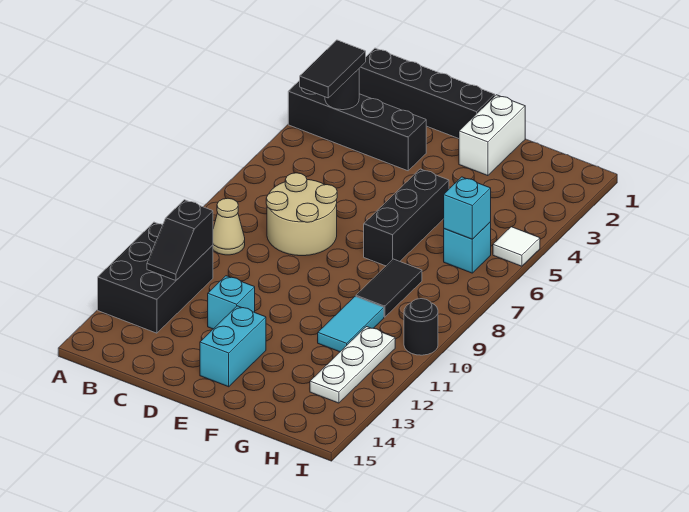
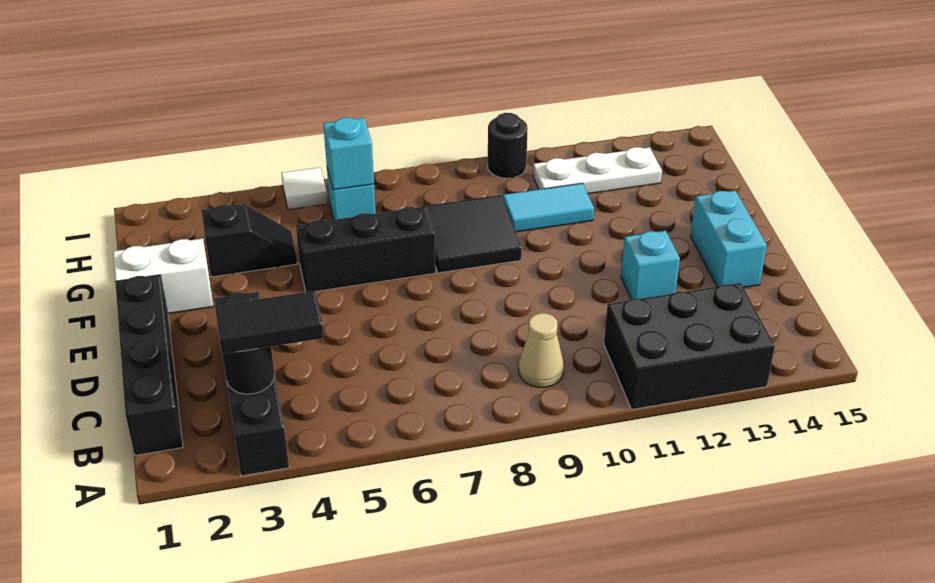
black slope B11:B12 level 2 top 11 -> black slope G3:G4 level 1 top 3
tan round brick C7:D8 level 1 -> none
cyan brick E13:E14 level 1 -> cyan brick D14:E14 level 1
black tile G8:G9 level 1 -> black tile F8:G9 level 1

